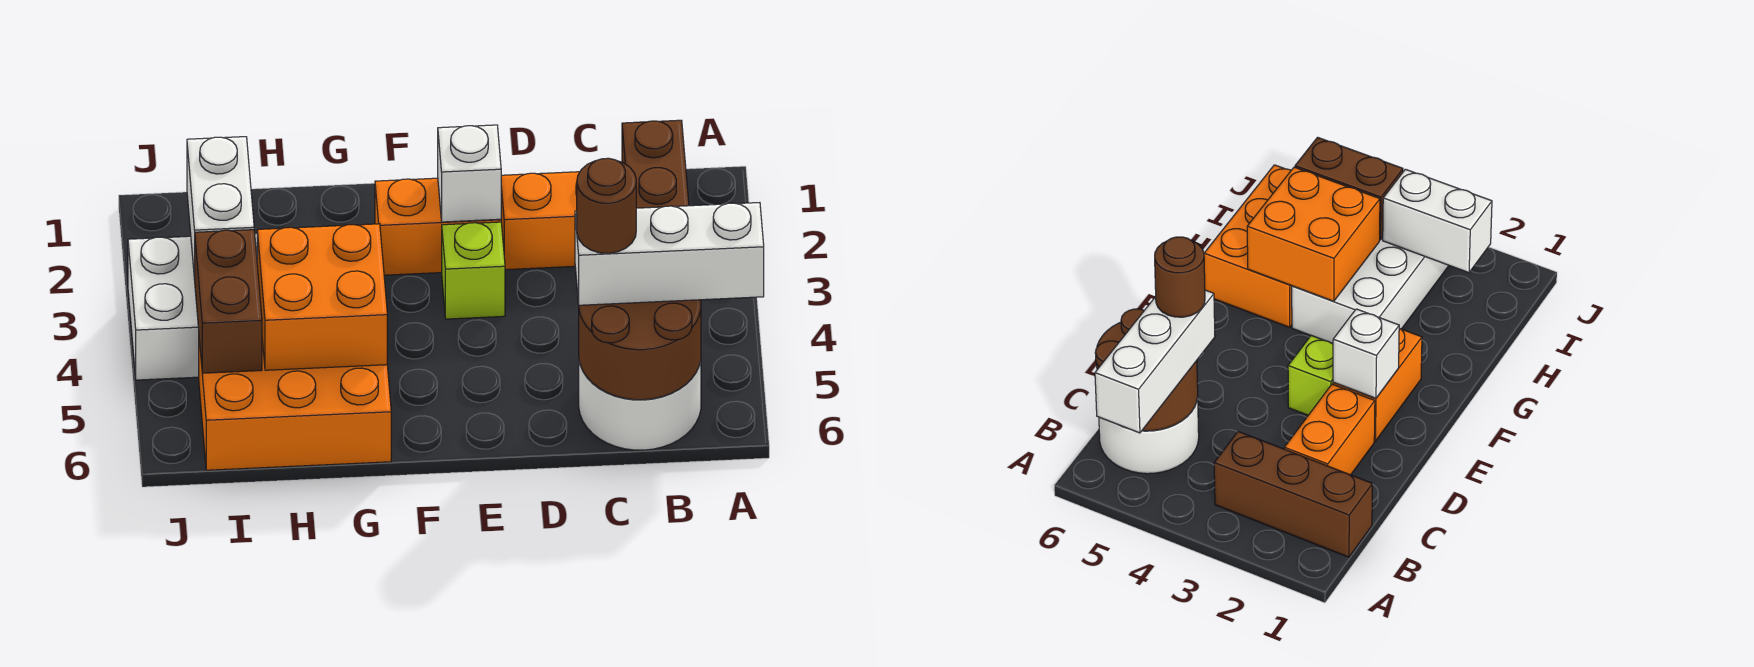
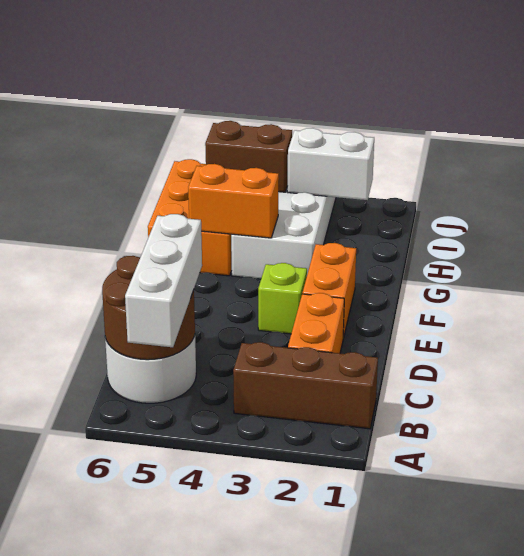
brown round brick C5 level 4 -> none
white brick E2 level 2 -> none
orange brick G4:H5 level 2 -> orange brick G4:G5 level 2

